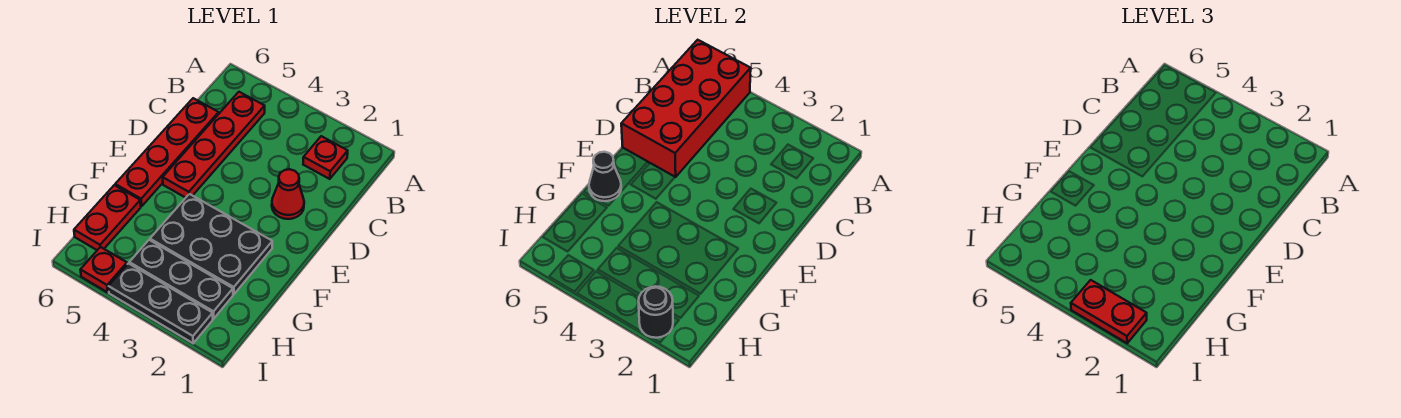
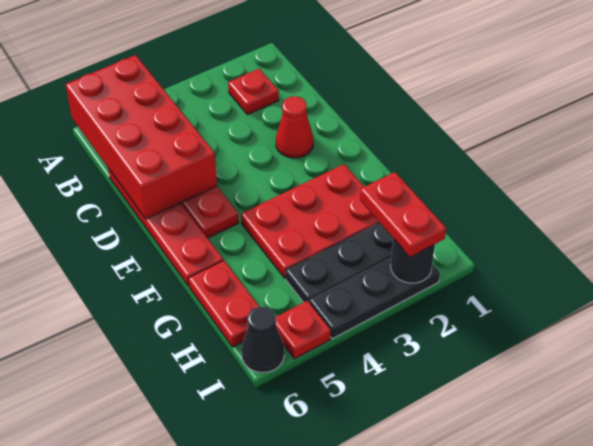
black plate F2:G4 level 1 -> red plate F2:G4 level 1
black cone F6 level 2 -> black cone I6 level 1
red plate I2:I3 level 3 -> red plate H2:I2 level 3

